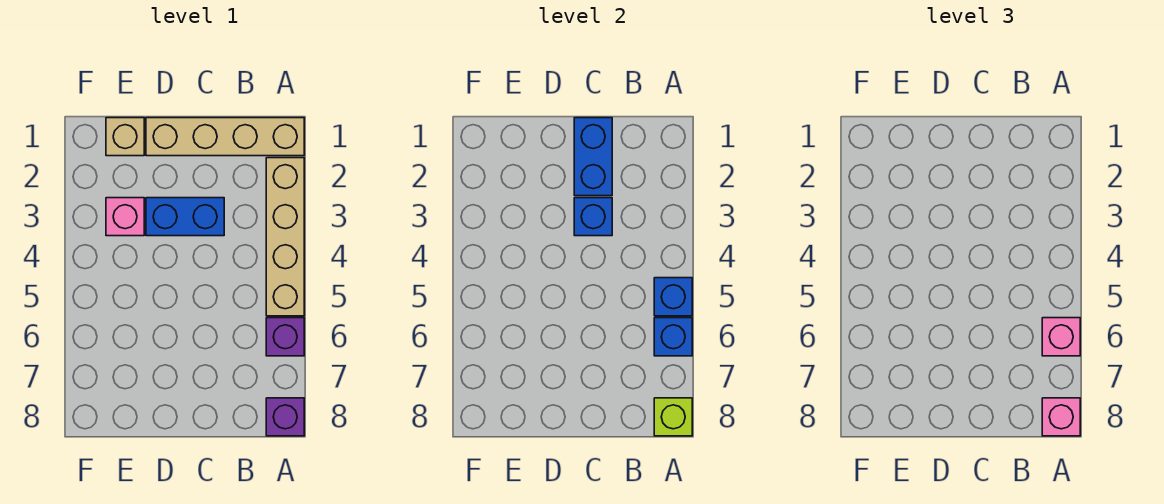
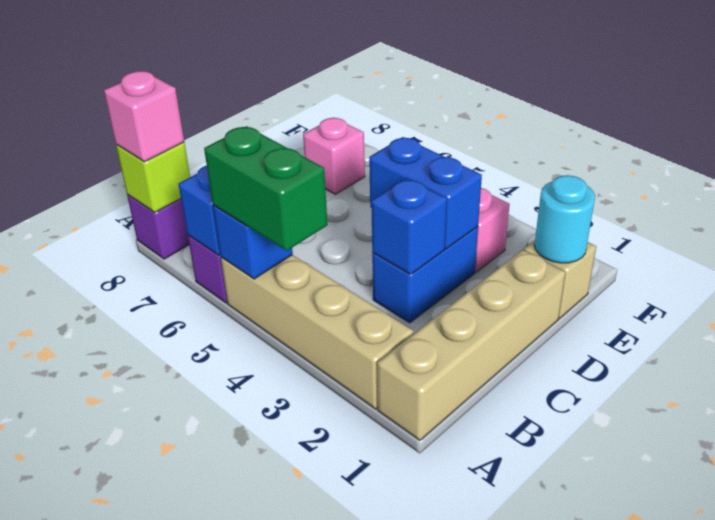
none -> green brick A4:A5 level 3
pink brick A6 level 3 -> pink brick E7 level 1
blue brick C1:C2 level 2 -> blue brick D3:D4 level 2
none -> cyan round brick E1 level 2

